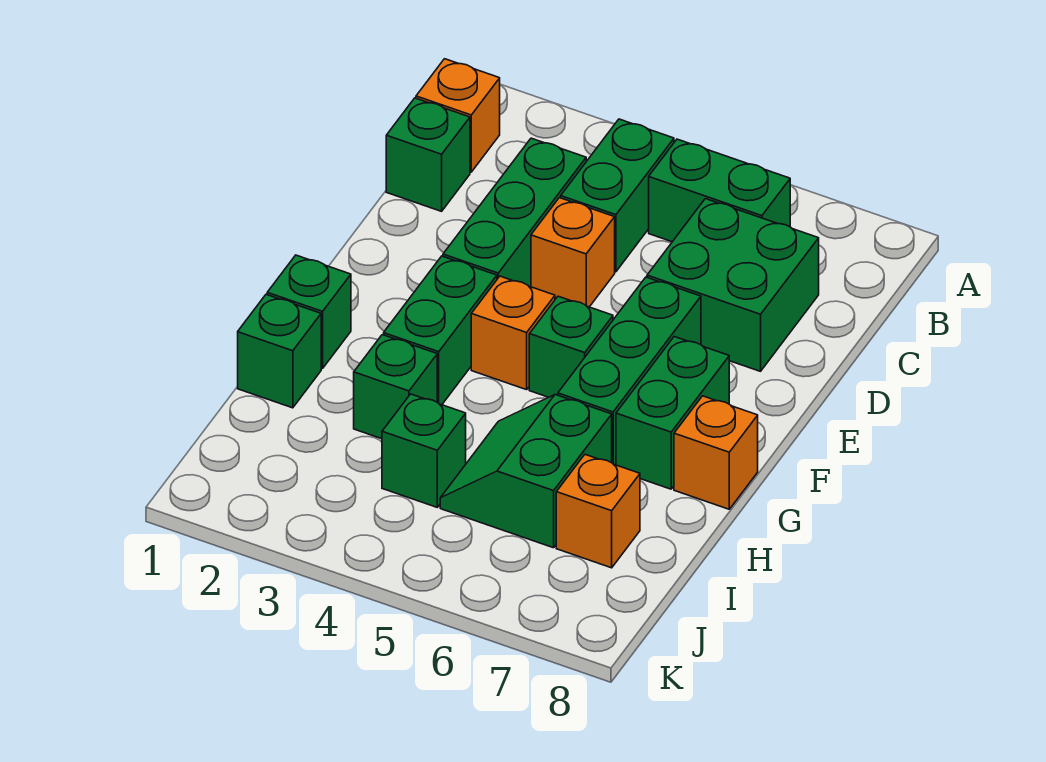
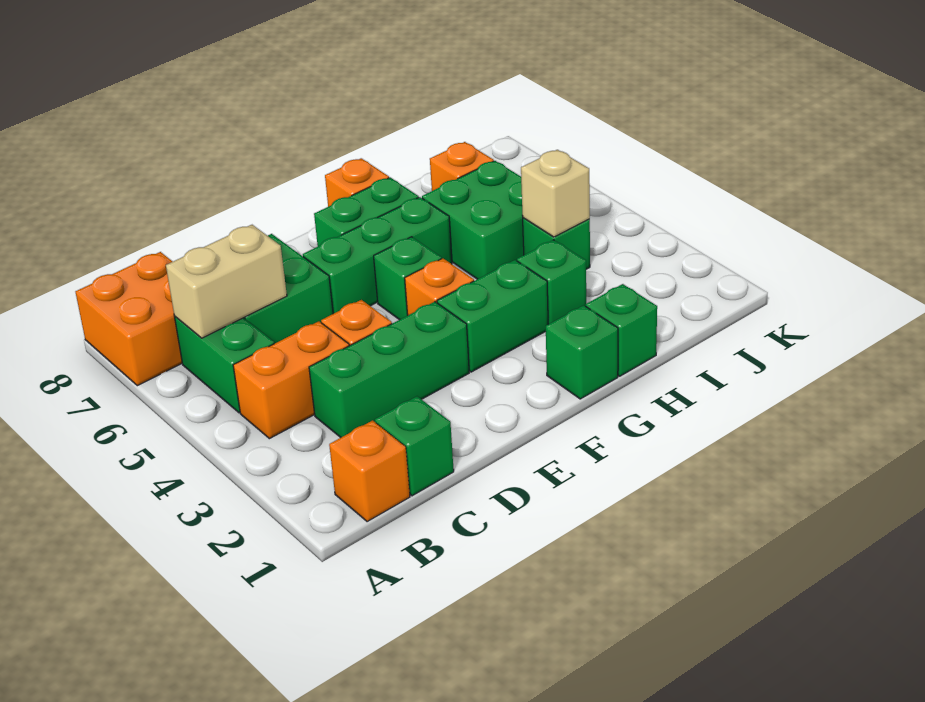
none -> orange brick A7:B8 level 1
green brick B4:C4 level 1 -> orange brick B4:C4 level 1
none -> tan brick B6:C6 level 2
green slope H5:I6 level 1 top 6 -> green brick H5:I6 level 1
none -> tan brick I4 level 2

